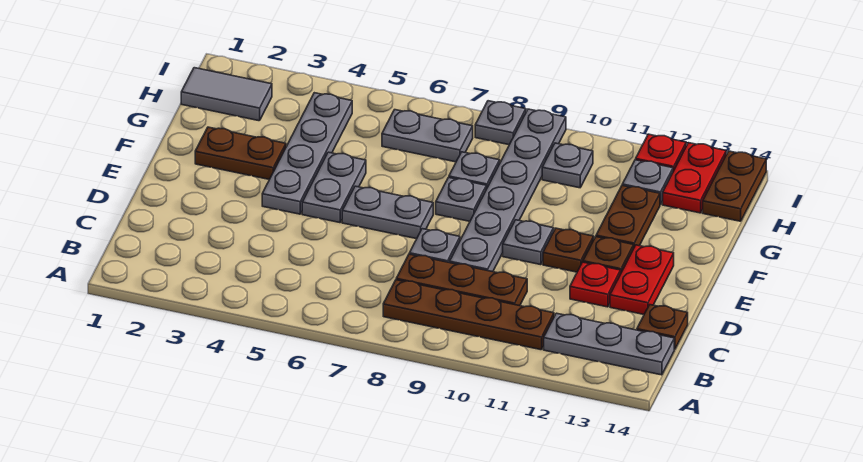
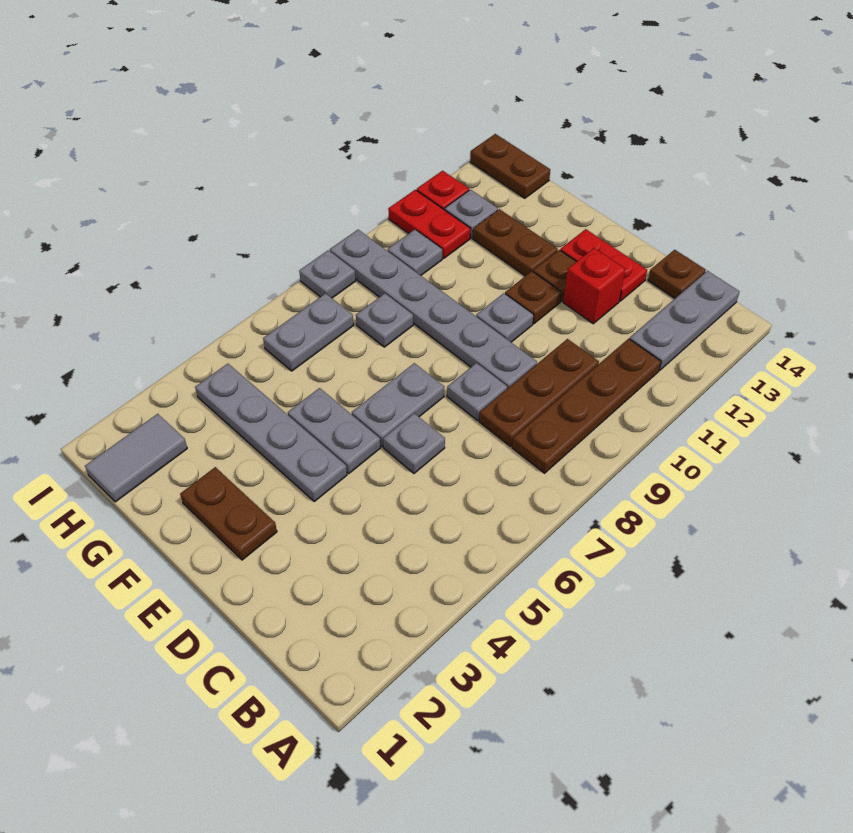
red plate D12 level 1 -> red brick D12 level 1
brown plate F2:F3 level 1 -> brown plate E2:F2 level 1
grey plate F8 level 1 -> grey plate D6 level 1
red plate H13:I13 level 1 -> red plate H11:I11 level 1

